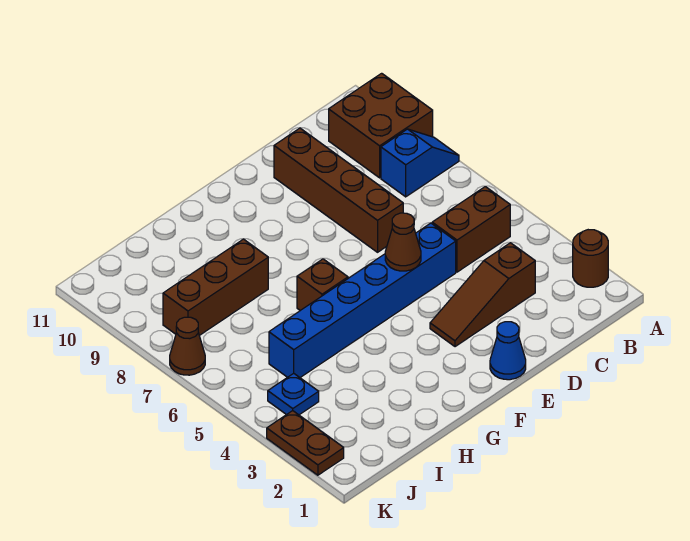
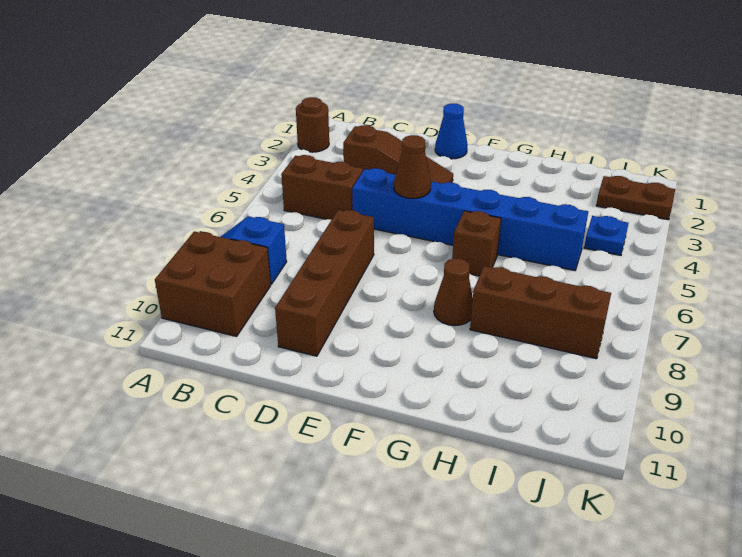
brown plate K2:K3 level 1 -> brown plate J2:K2 level 1
brown cone K7 level 1 -> brown cone G8 level 1

